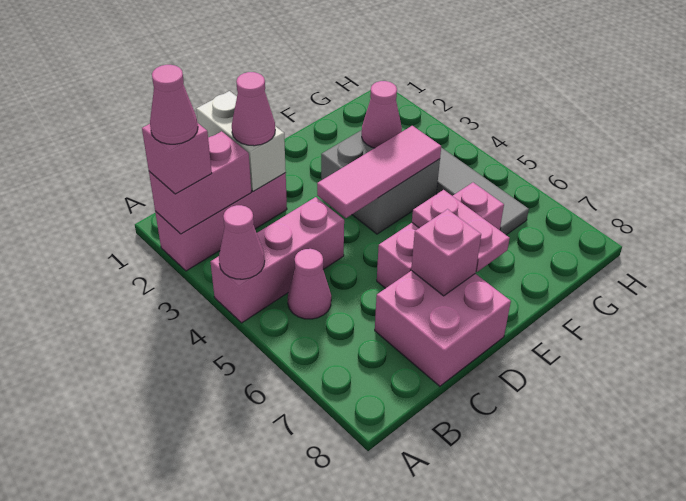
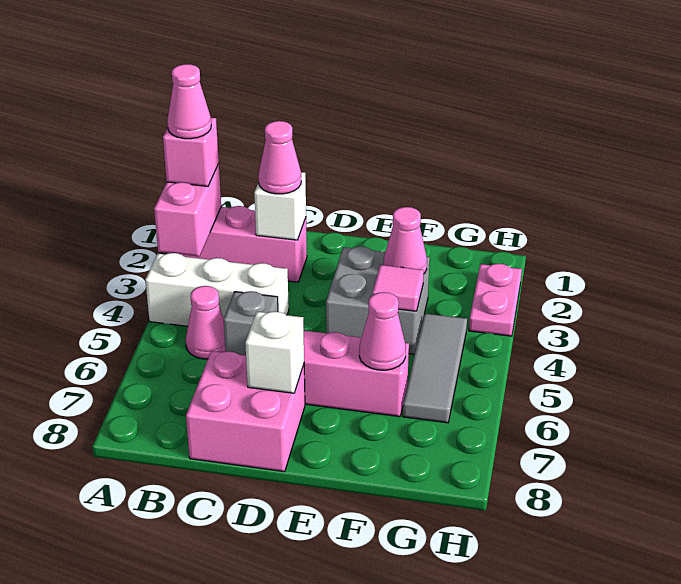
pink brick A2:B2 level 2 -> pink brick A2:A3 level 2
pink brick A4:C4 level 1 -> white brick A4:C4 level 1
pink cone A4 level 2 -> pink cone F6 level 2
white brick C1:C2 level 2 -> white brick C2 level 2
none -> grey brick C5 level 1
pink tile D4:F4 level 2 -> pink tile F4 level 2
pink brick D7 level 2 -> white brick D7 level 2
pink plate E6:E7 level 2 -> pink plate H2:H3 level 1

